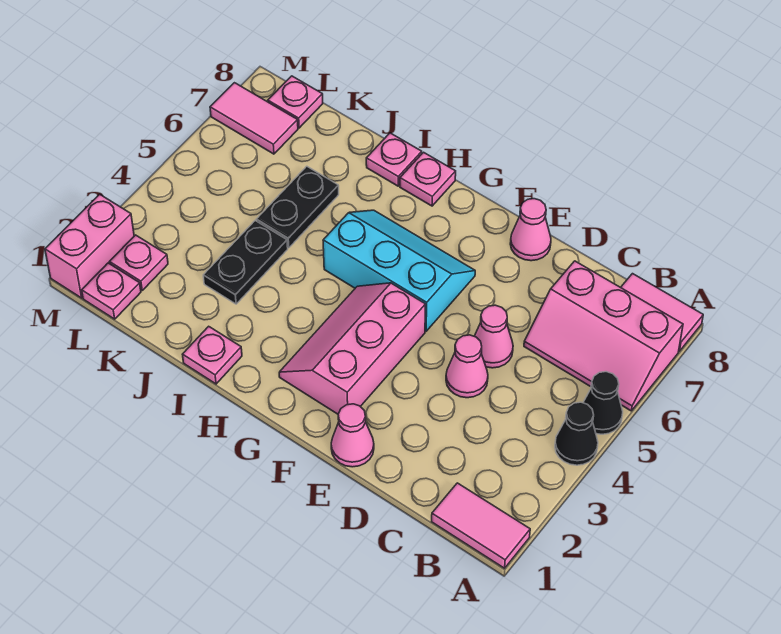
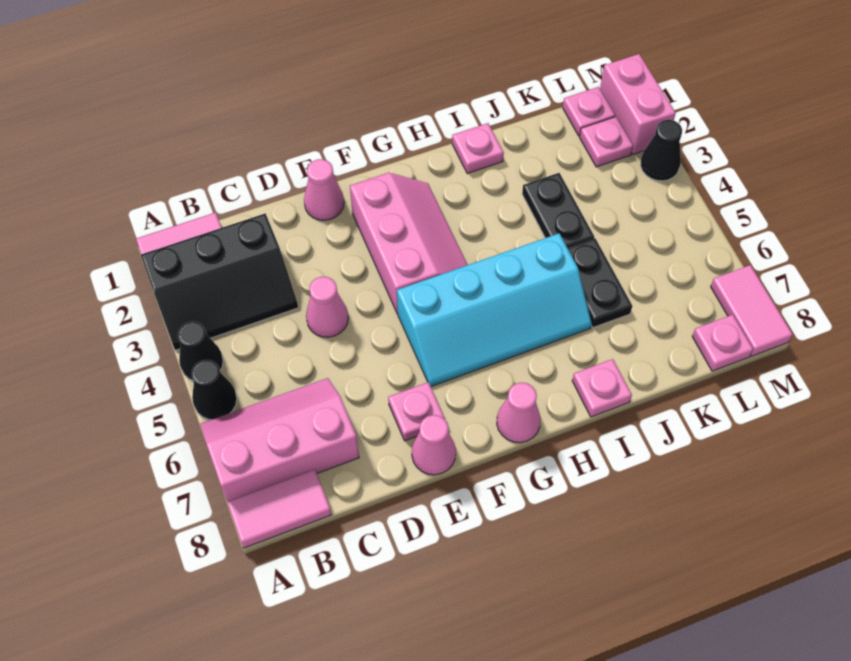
none -> black slope A2:C3 level 1 top 2
pink cone D5 level 1 -> pink cone G8 level 1
cyan slope F5:H6 level 1 top 5 -> cyan slope F5:I6 level 1 top 5
pink plate H8 level 1 -> pink plate E7 level 1
pink tile L7:M7 level 1 -> pink tile M7:M8 level 1
none -> black cone M3 level 1

